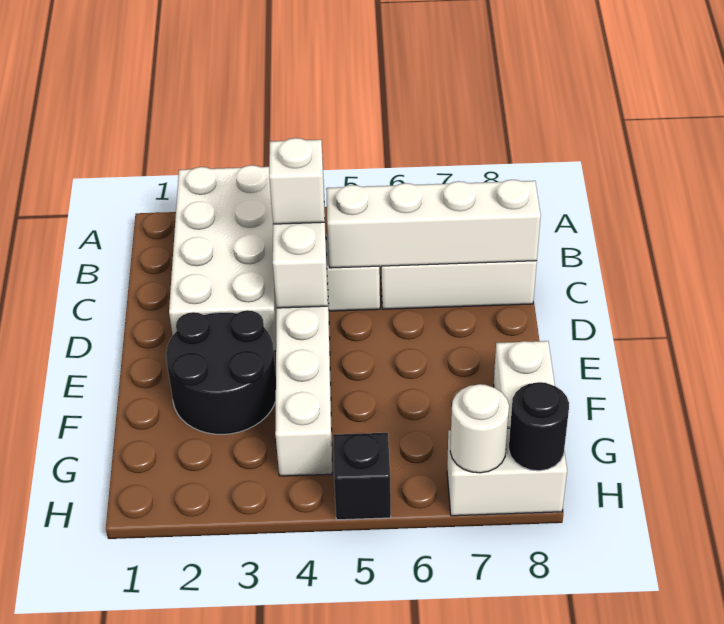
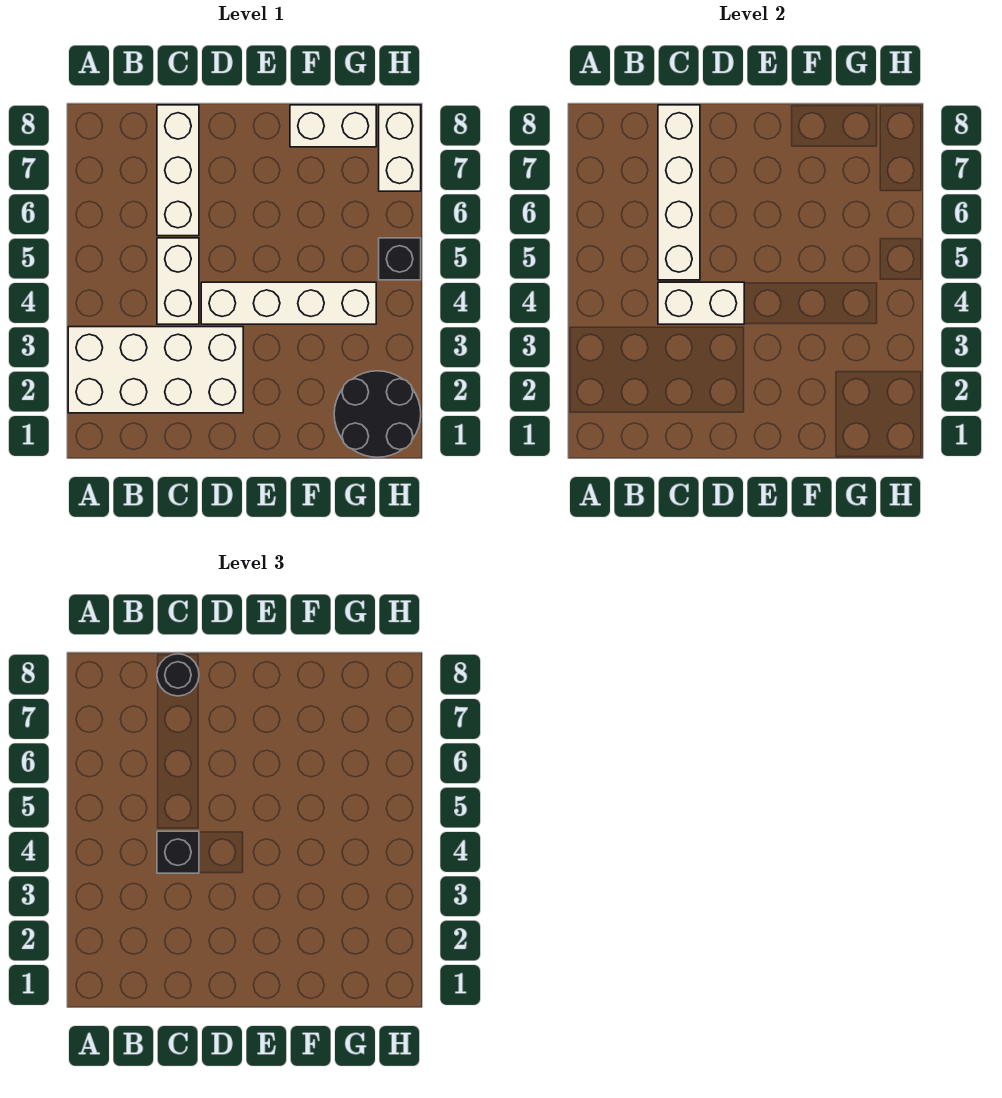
white brick C4 level 3 -> black brick C4 level 3
black round brick E2:F3 level 1 -> black round brick G1:H2 level 1
white round brick H7 level 2 -> none
black round brick H8 level 2 -> black round brick C8 level 3

